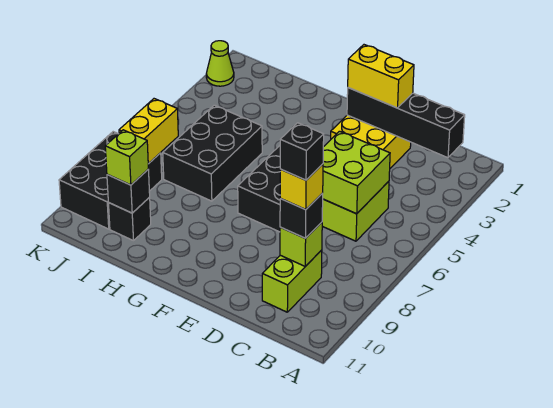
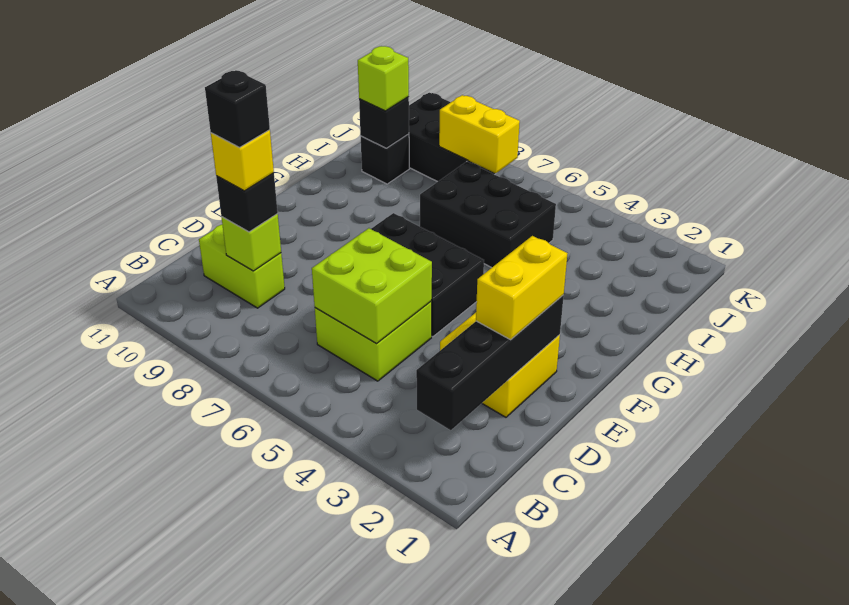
lime cone K2 level 1 -> none

